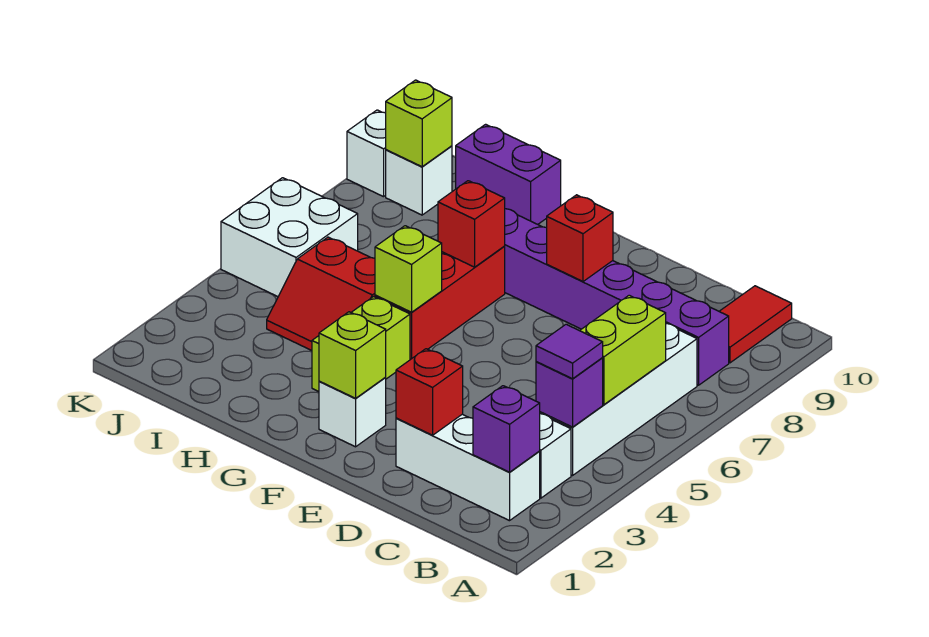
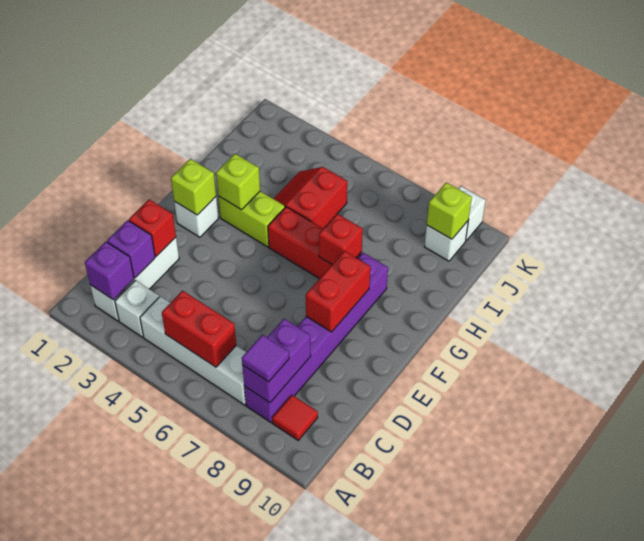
purple brick B4 level 2 -> purple brick C2 level 2
purple tile B4 level 3 -> purple tile B8 level 3
lime brick B5:B6 level 2 -> red brick B5:B6 level 2
red tile B9:B10 level 1 -> red tile B9 level 1
red brick E8 level 2 -> red brick E8:F8 level 2
lime brick G5 level 2 -> lime brick G3 level 2
purple brick H10:I10 level 1 -> purple brick B8:C8 level 2
white brick J5:K6 level 1 -> none

